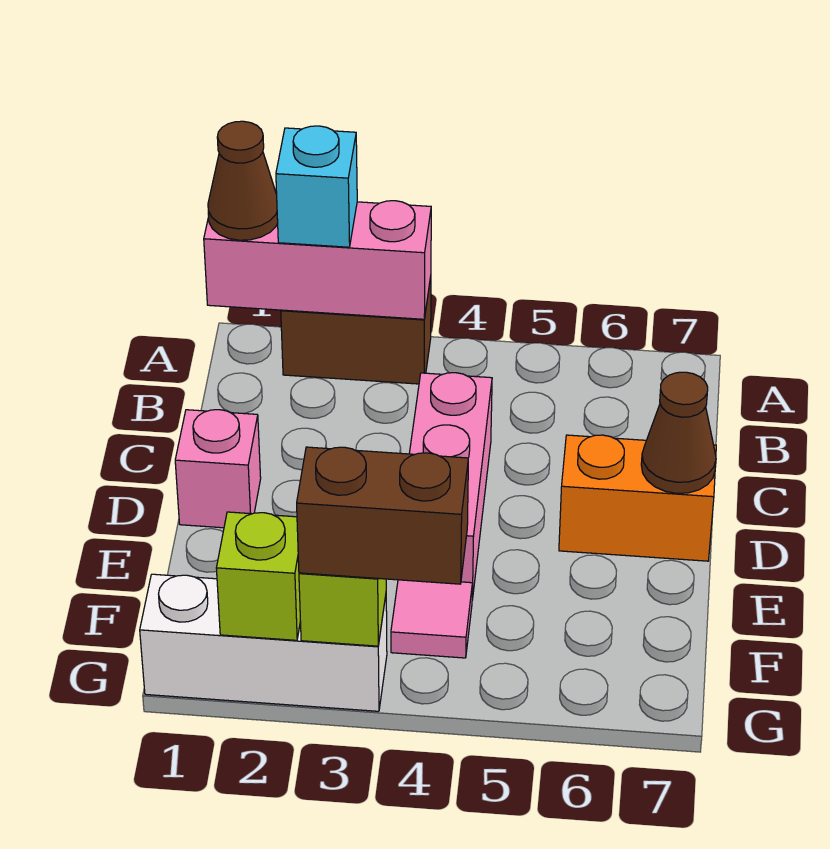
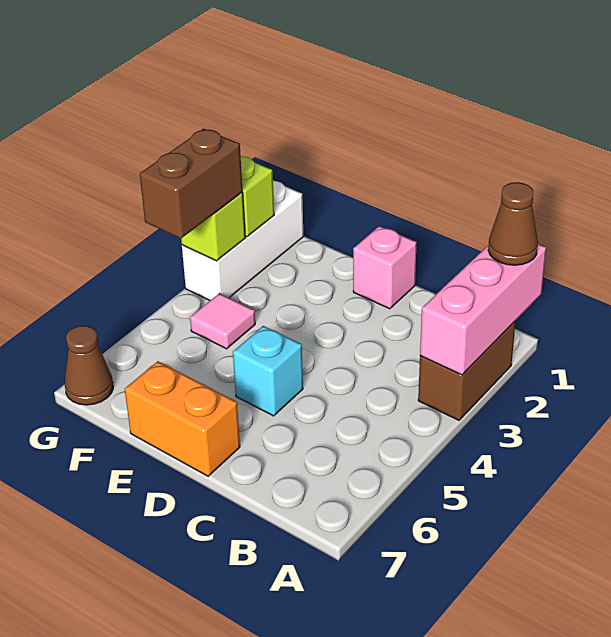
cyan brick A2 level 3 -> cyan brick D5 level 1
pink brick C4:E4 level 1 -> none
orange brick D6:D7 level 1 -> orange brick D7:E7 level 1
brown cone D7 level 2 -> brown cone G7 level 1

